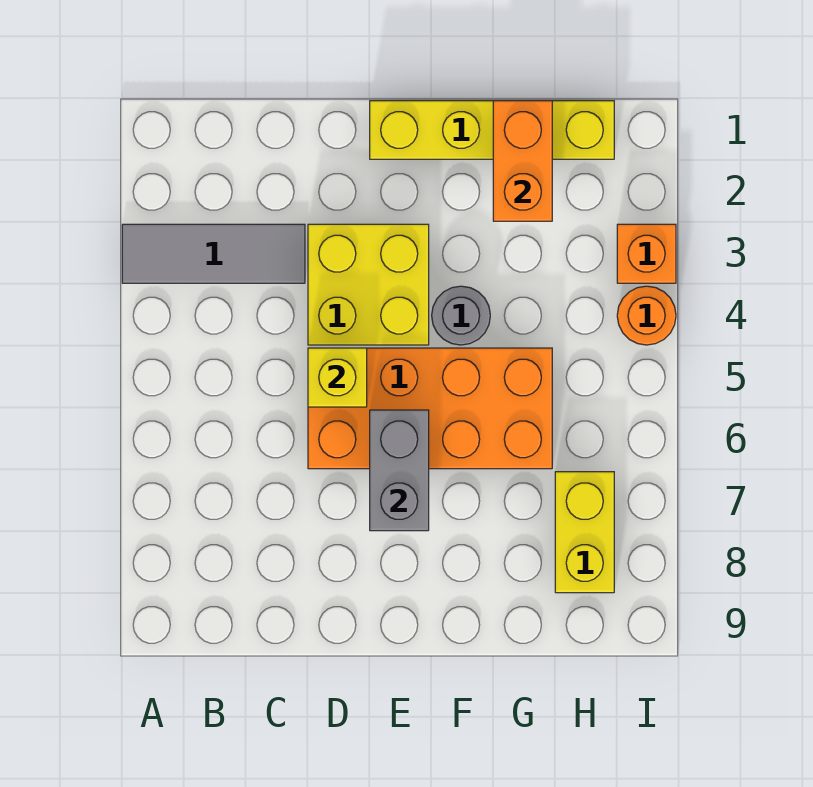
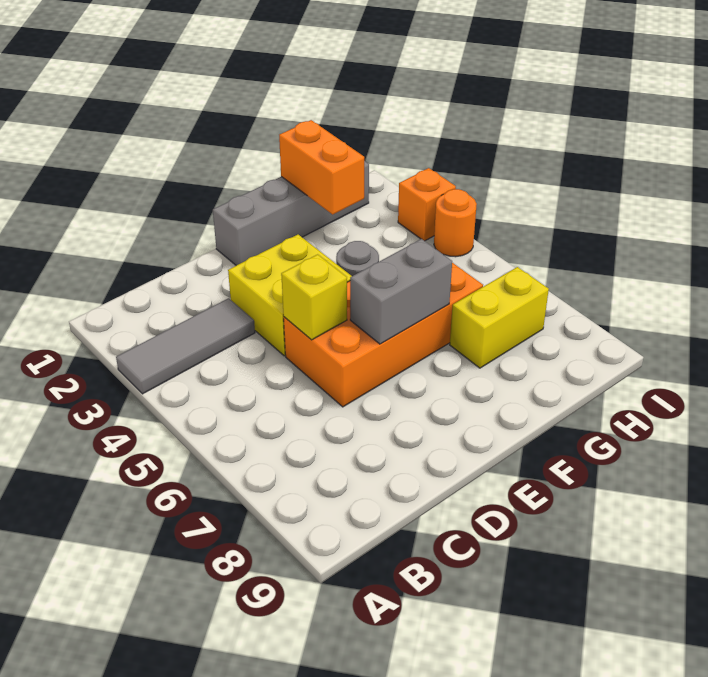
yellow brick E1:H1 level 1 -> grey brick E1:H1 level 1
grey brick E6:E7 level 2 -> grey brick E6:F6 level 2
yellow brick H7:H8 level 1 -> yellow brick G7:H7 level 1

